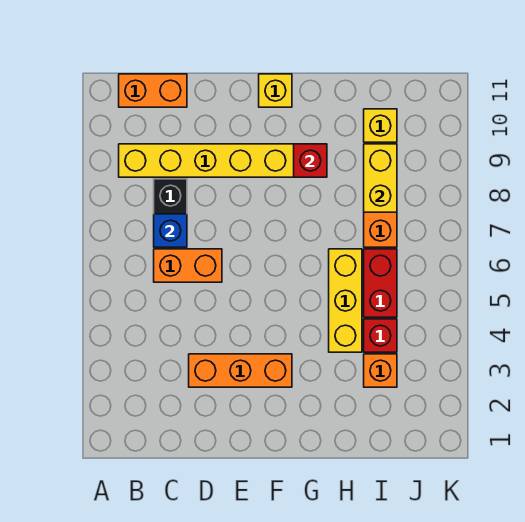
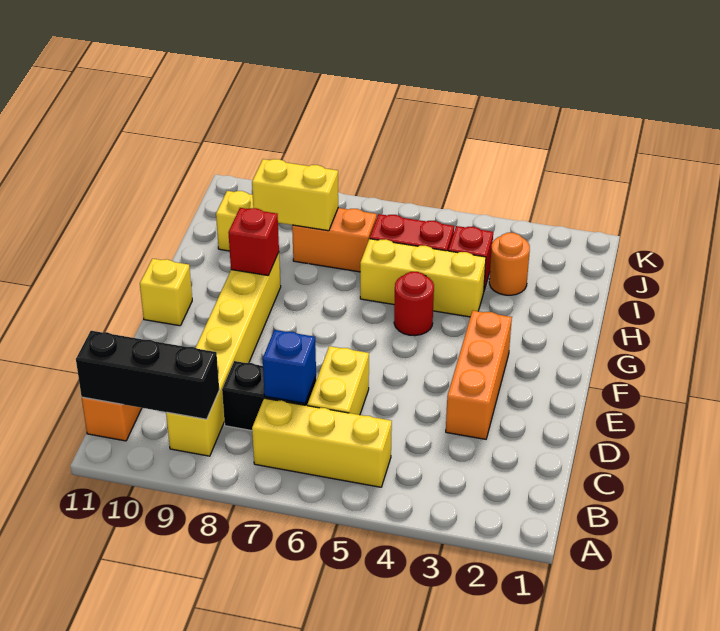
none -> yellow brick B5:B7 level 1
none -> black brick B9:B11 level 2
orange brick C6:D6 level 1 -> yellow brick C6:D6 level 1
none -> red round brick G5 level 1
orange brick I3 level 1 -> orange round brick I3 level 1

